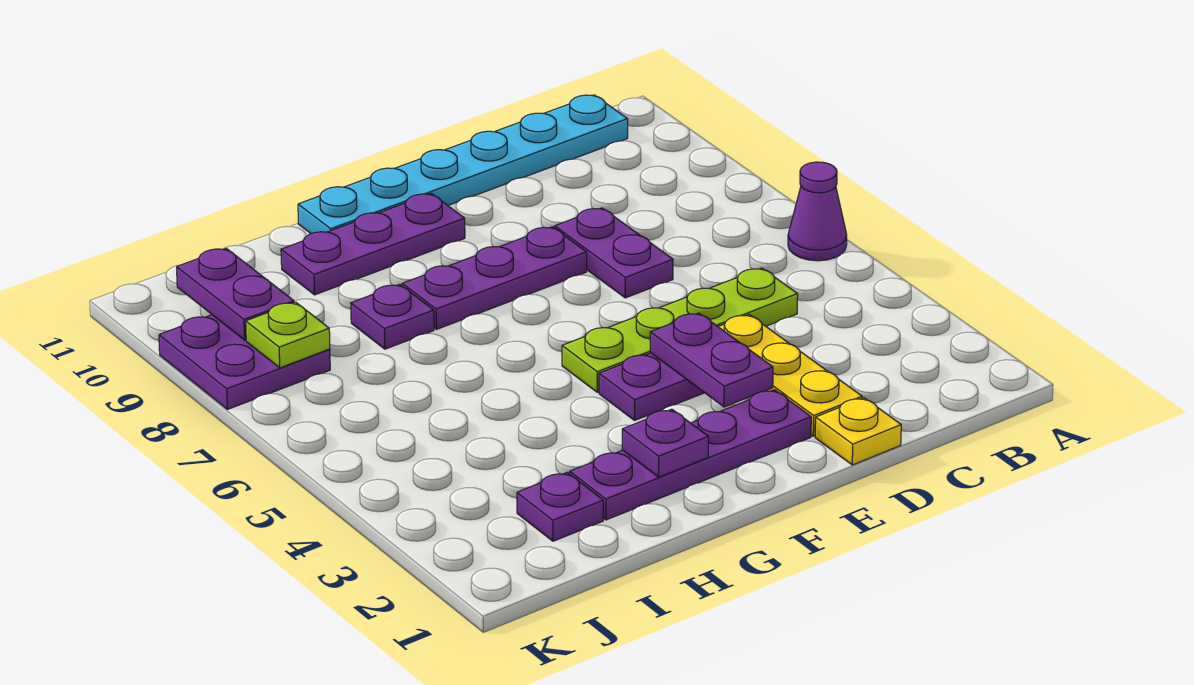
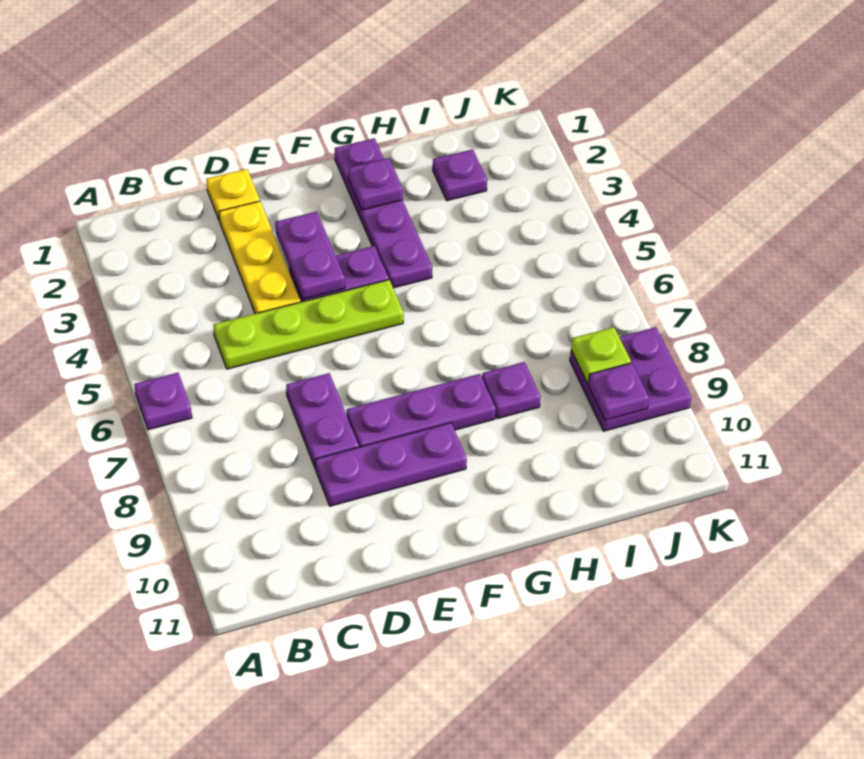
purple cone A6 level 1 -> purple plate A6 level 1
cyan plate B11:G11 level 1 -> none
purple plate E2:H2 level 1 -> purple plate G1:G4 level 1
purple plate F10:H10 level 1 -> purple plate D9:F9 level 1
purple plate J9:J10 level 2 -> purple plate J9 level 2

